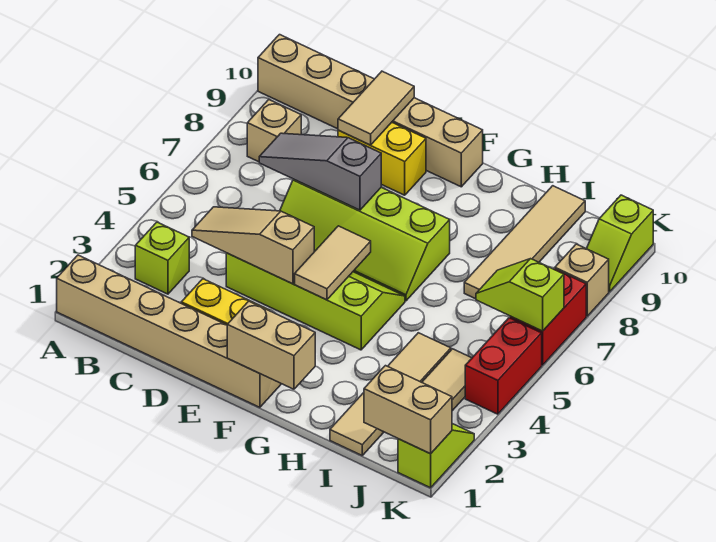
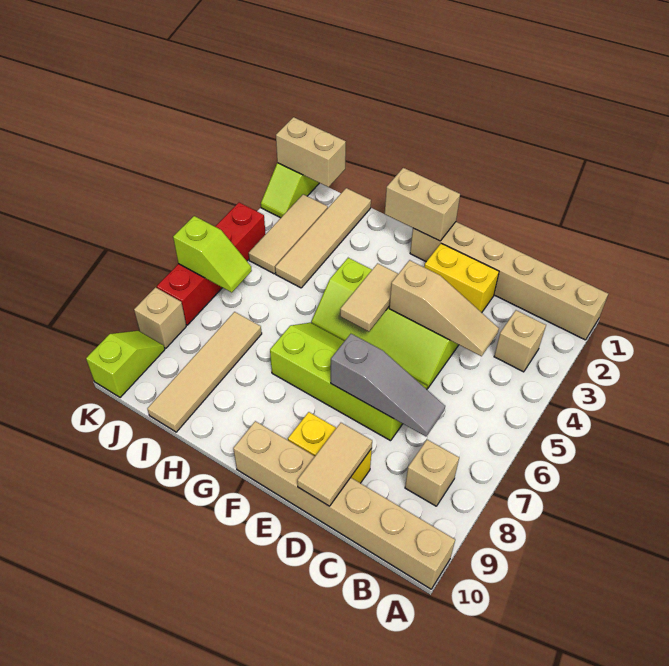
lime brick B3 level 1 -> tan brick B3 level 1

